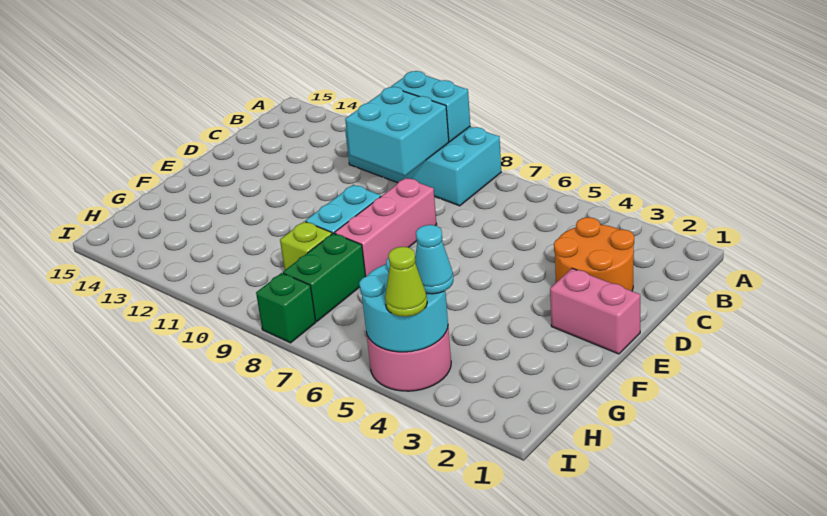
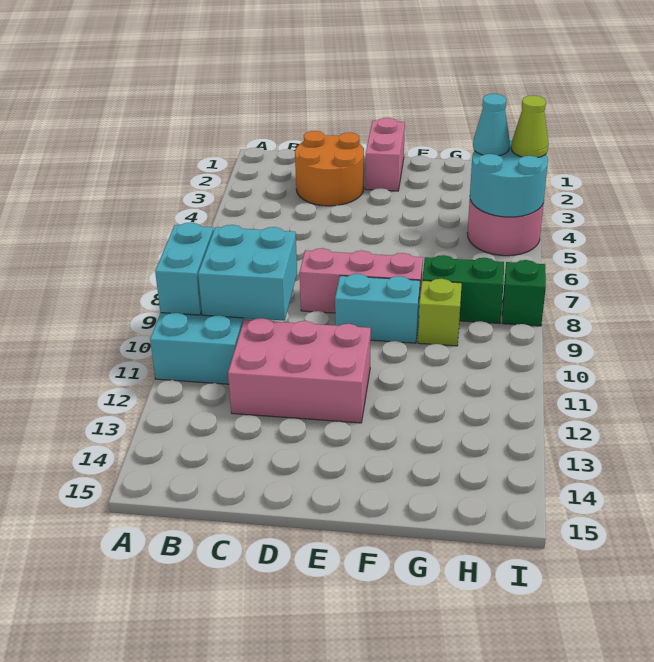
none -> pink brick C11:E12 level 1

